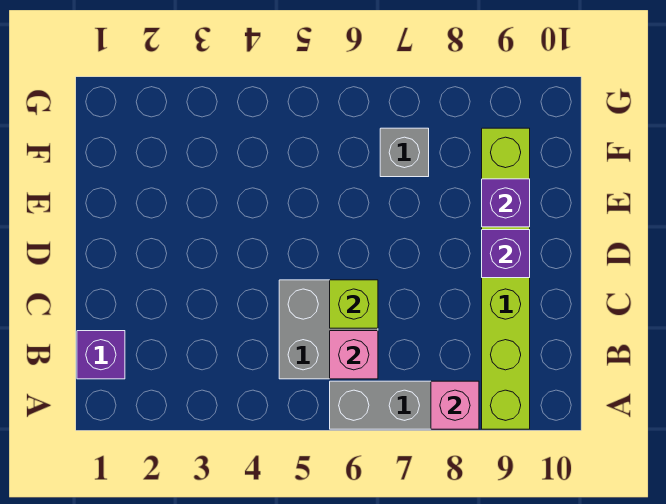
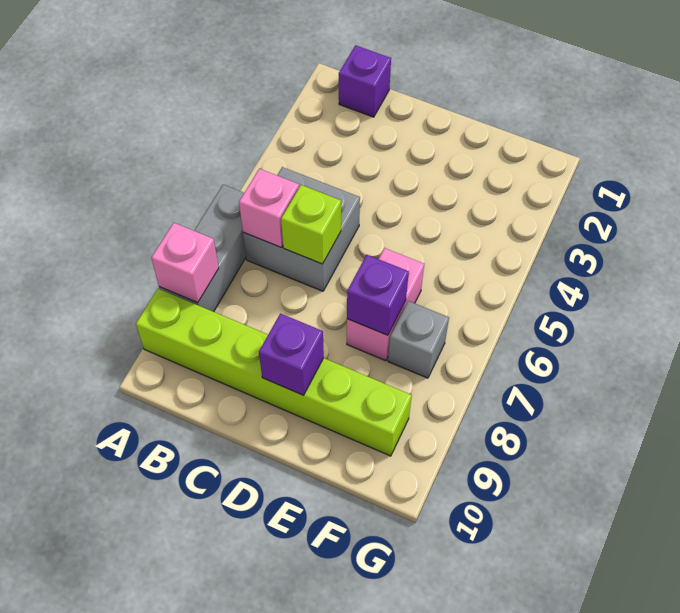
none -> pink brick E6:E7 level 1
purple brick E9 level 2 -> purple brick E7 level 2

